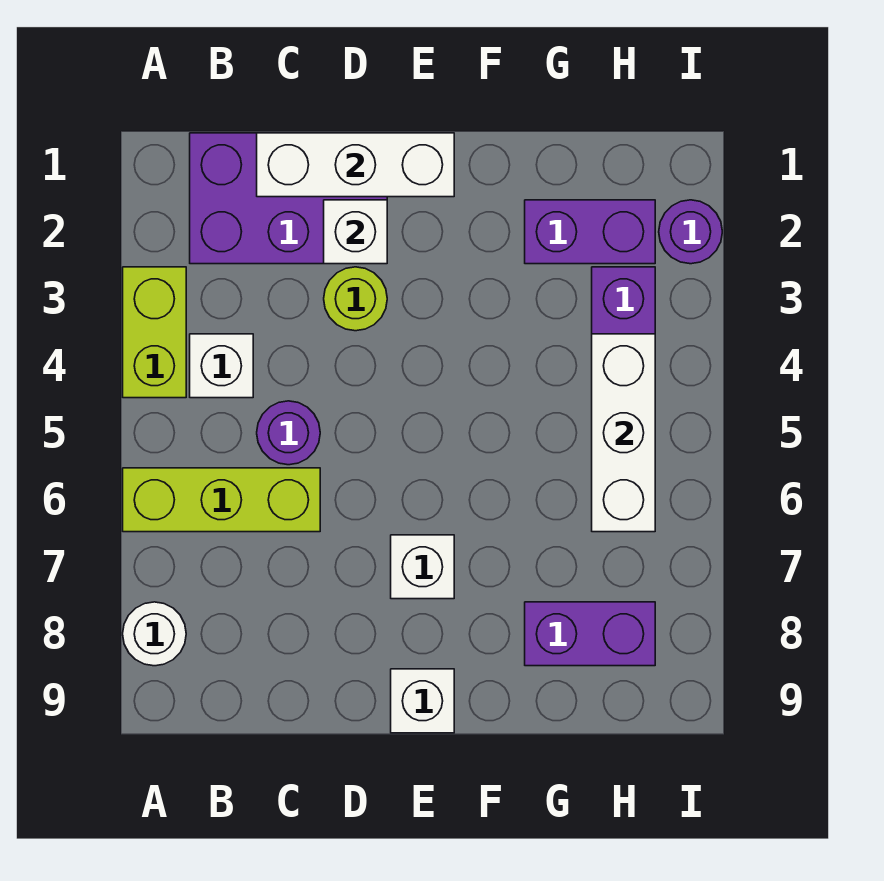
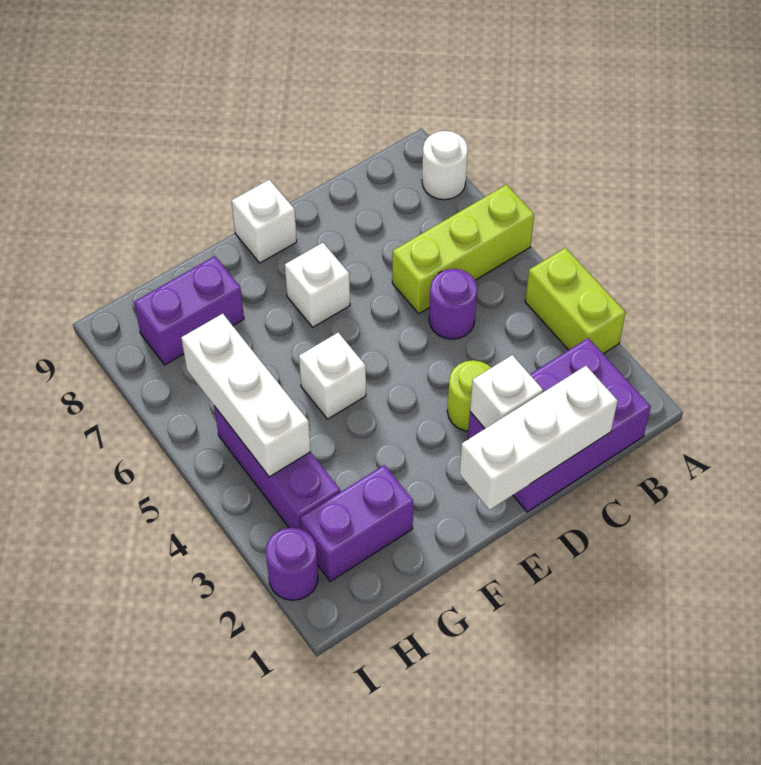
white brick B4 level 1 -> white brick F5 level 1

